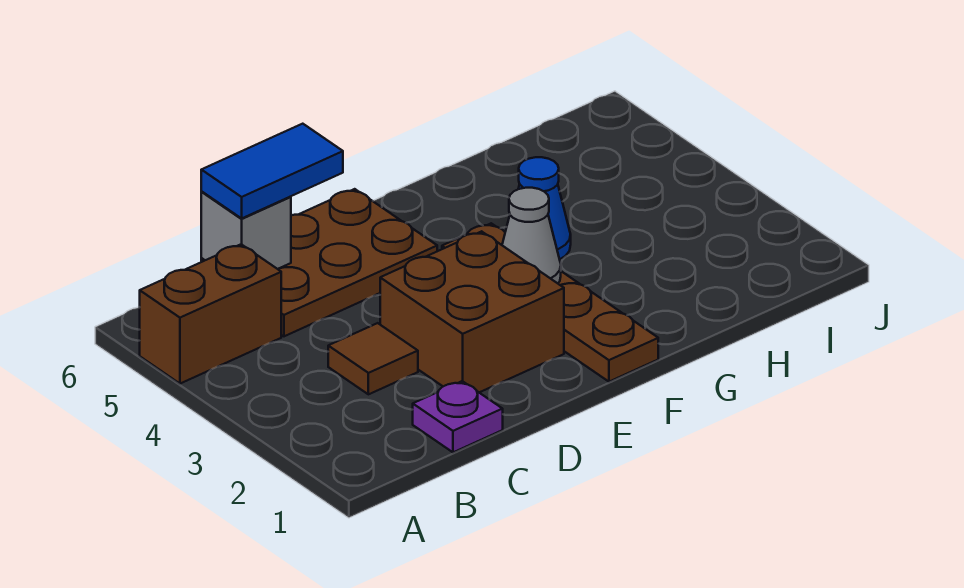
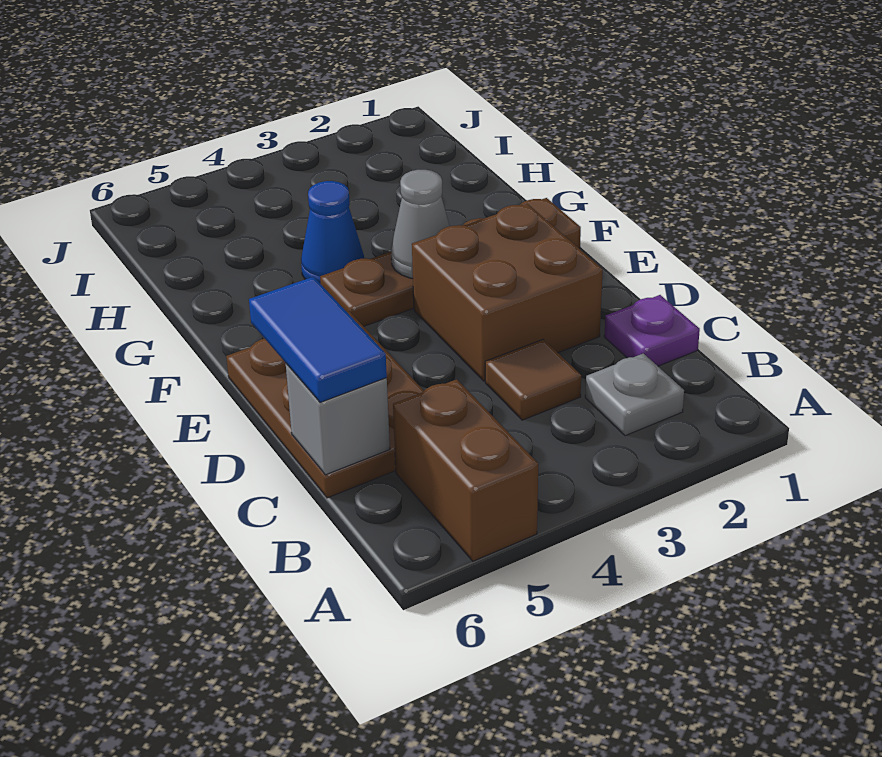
none -> grey plate B2 level 1

